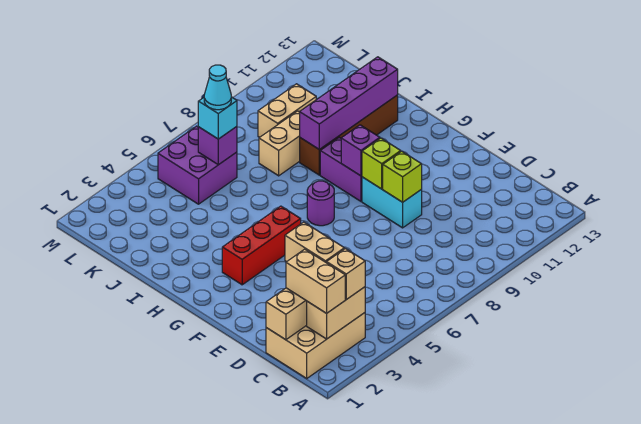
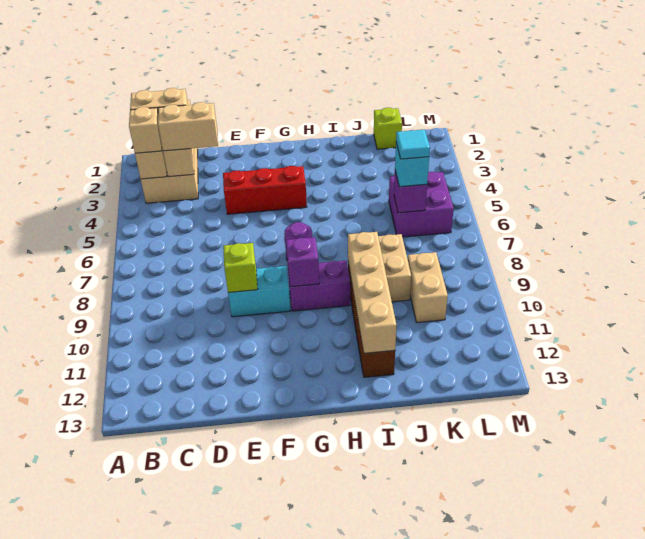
lime brick F9 level 2 -> lime brick K1 level 1
red brick G3:G5 level 1 -> red brick E4:G4 level 1
purple brick I9:I12 level 2 -> tan brick I9:I12 level 2
cyan cone K6 level 4 -> cyan tile K6 level 4

